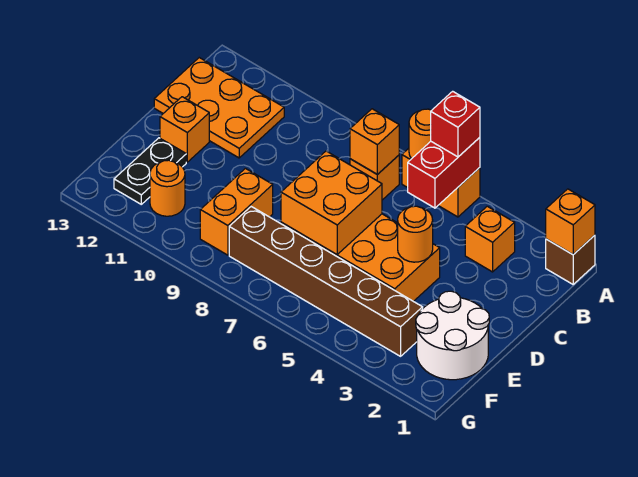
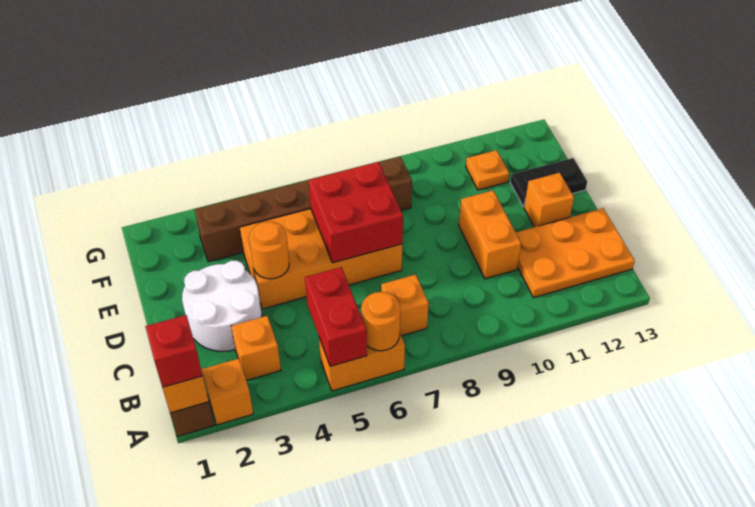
red brick A5 level 3 -> red brick A1 level 3
orange brick B7 level 2 -> orange brick A2 level 1
orange brick D6:E7 level 2 -> red brick D6:E7 level 2
white round brick E1:F2 level 1 -> white round brick C2:D3 level 1
orange brick E9:F9 level 1 -> orange brick C10:D10 level 1
black plate E12:F12 level 1 -> black plate E12:E13 level 1
orange round brick F11 level 1 -> orange plate F11 level 1

